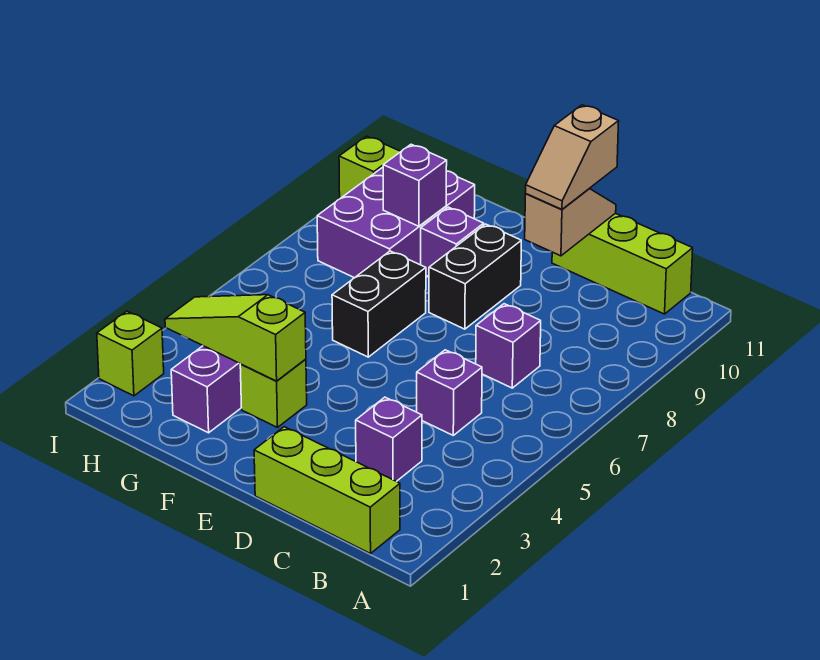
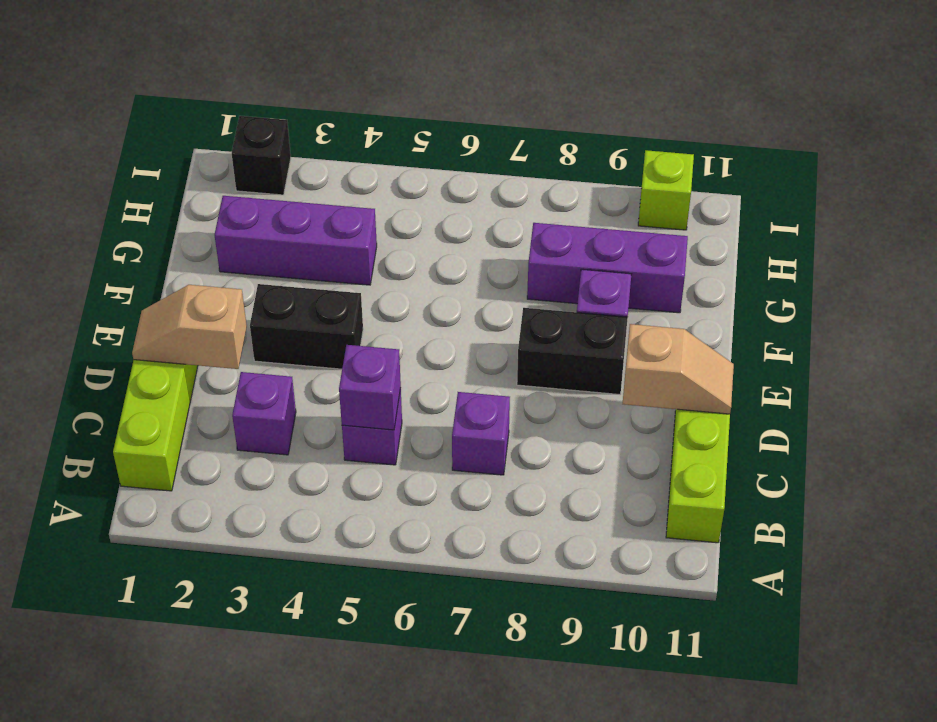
tan slope D10:D11 level 3 top 11 -> tan slope D1:D2 level 2 top 2
lime brick F3 level 1 -> none
lime slope F3:H3 level 2 top F -> none
black brick F6:F7 level 1 -> black brick E3:E4 level 1
purple brick G8:H10 level 1 -> purple brick G8:G10 level 1
purple brick G9 level 2 -> purple brick C5 level 2
lime brick I2 level 1 -> black brick I2 level 1

